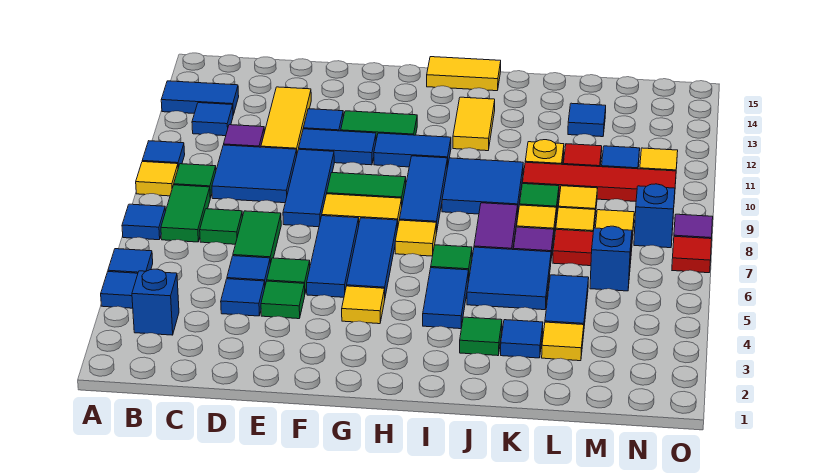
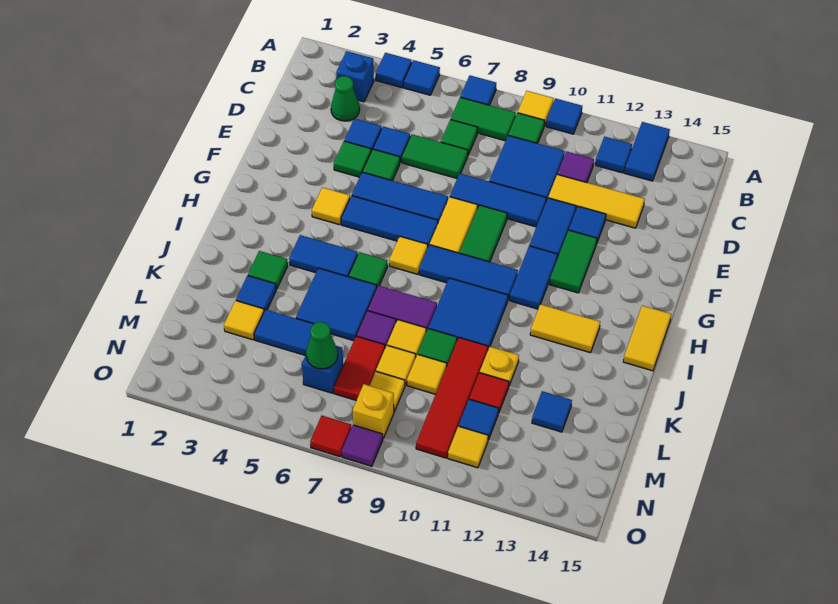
none -> green cone C3 level 1
none -> green cone M6 level 2
blue brick N8 level 1 -> yellow brick N8 level 1

